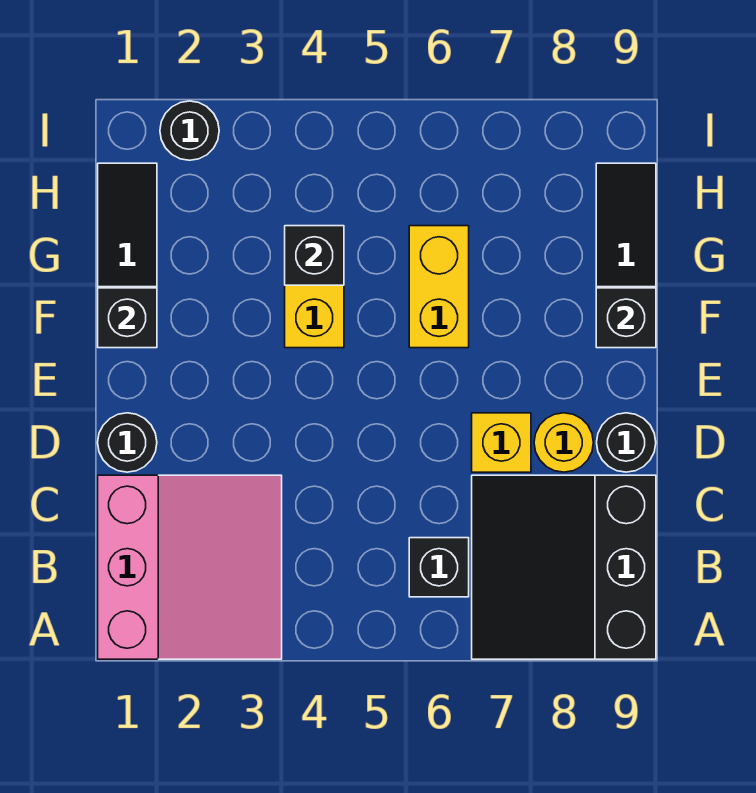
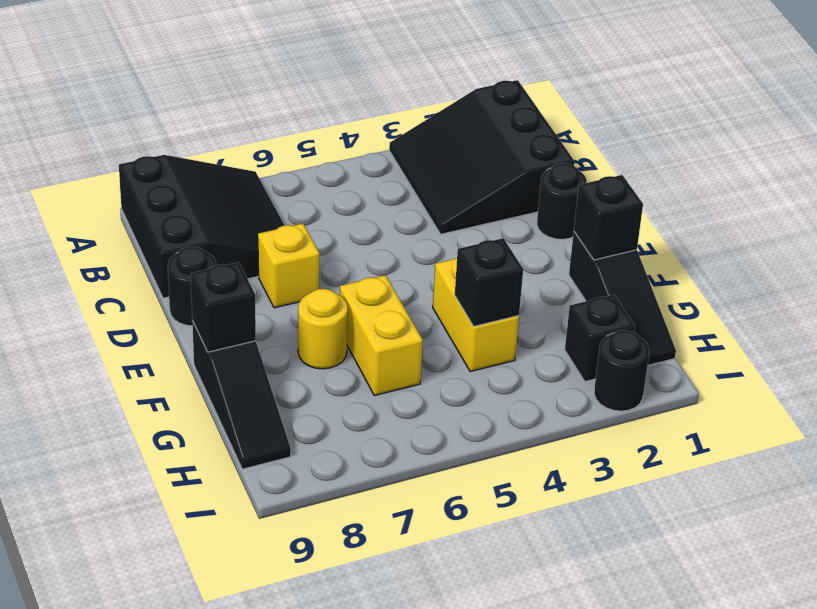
pink slope A1:C3 level 1 top 1 -> black slope A1:C3 level 1 top 1
black brick B6 level 1 -> black brick H2 level 1
yellow round brick D8 level 1 -> yellow round brick F7 level 1

